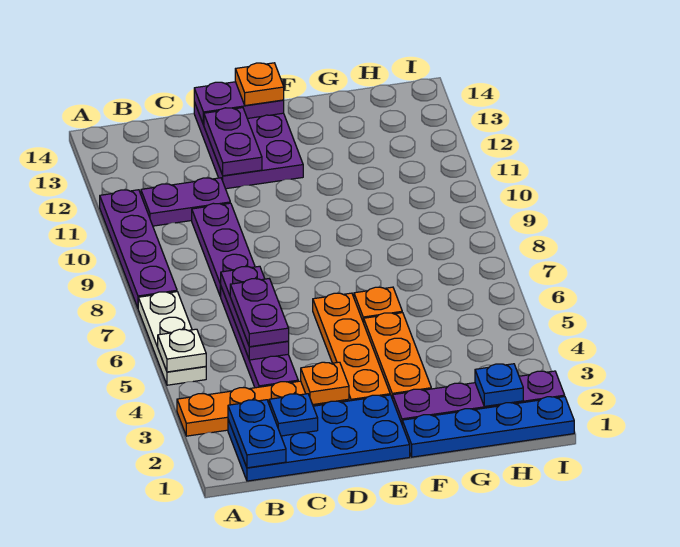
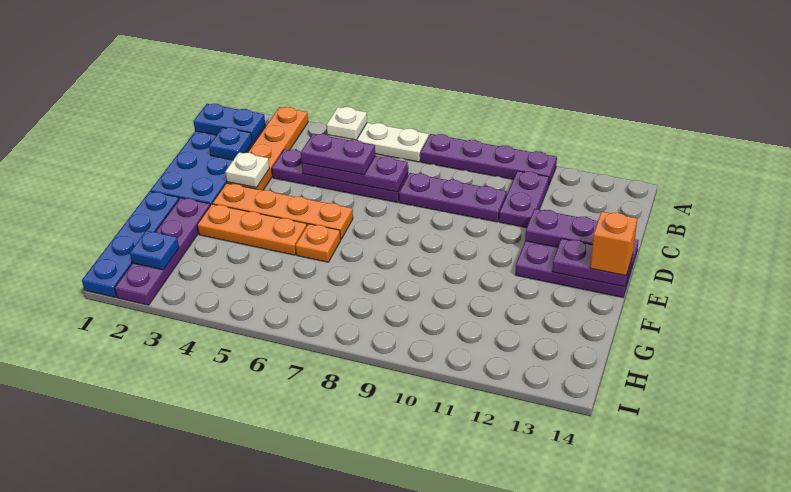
orange plate D3 level 2 -> white plate D3 level 2
purple plate D14:E14 level 2 -> purple plate E13:E14 level 2
orange plate E14 level 3 -> orange brick E14 level 3

